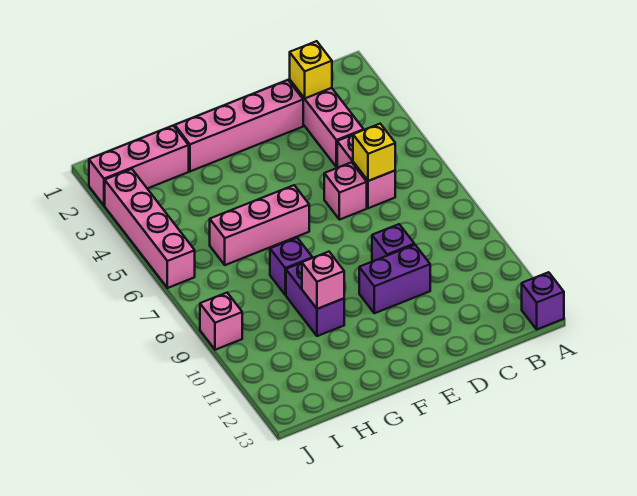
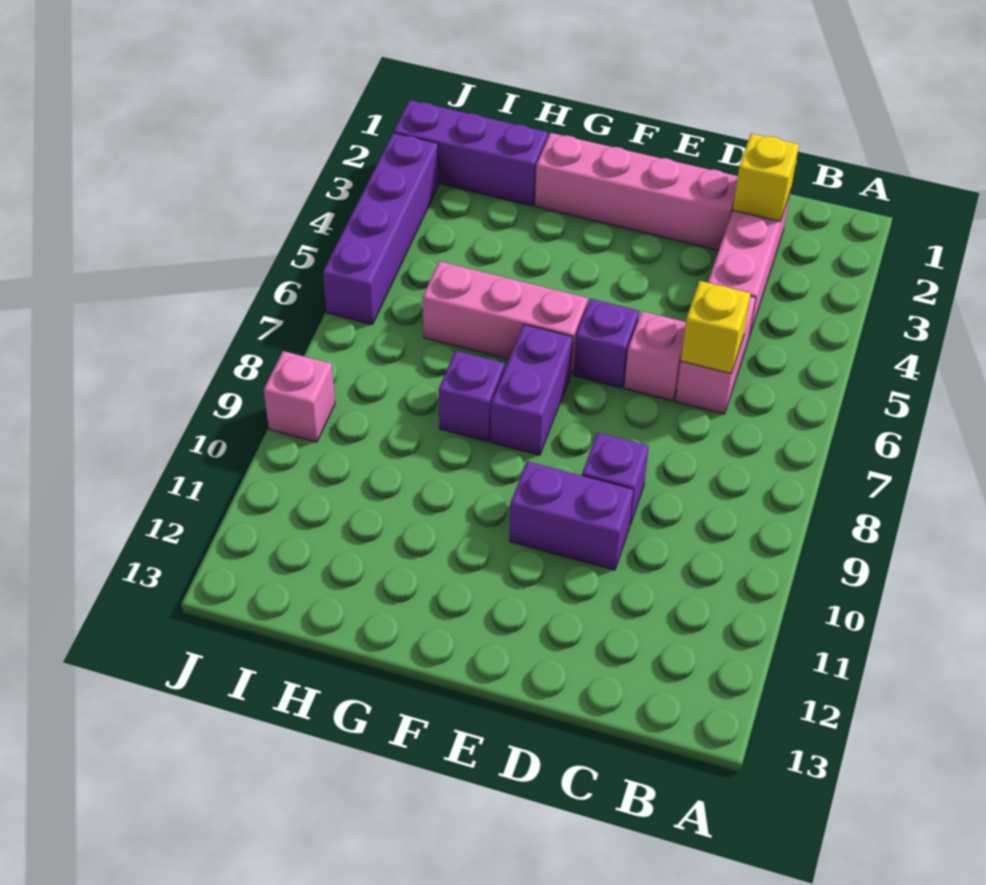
purple brick A13 level 1 -> purple brick E6 level 1
purple brick G9:G10 level 1 -> purple brick F7:F8 level 1
pink brick G10 level 2 -> none
pink brick H2:J2 level 1 -> purple brick H2:J2 level 1
pink brick J3:J6 level 1 -> purple brick J3:J6 level 1

